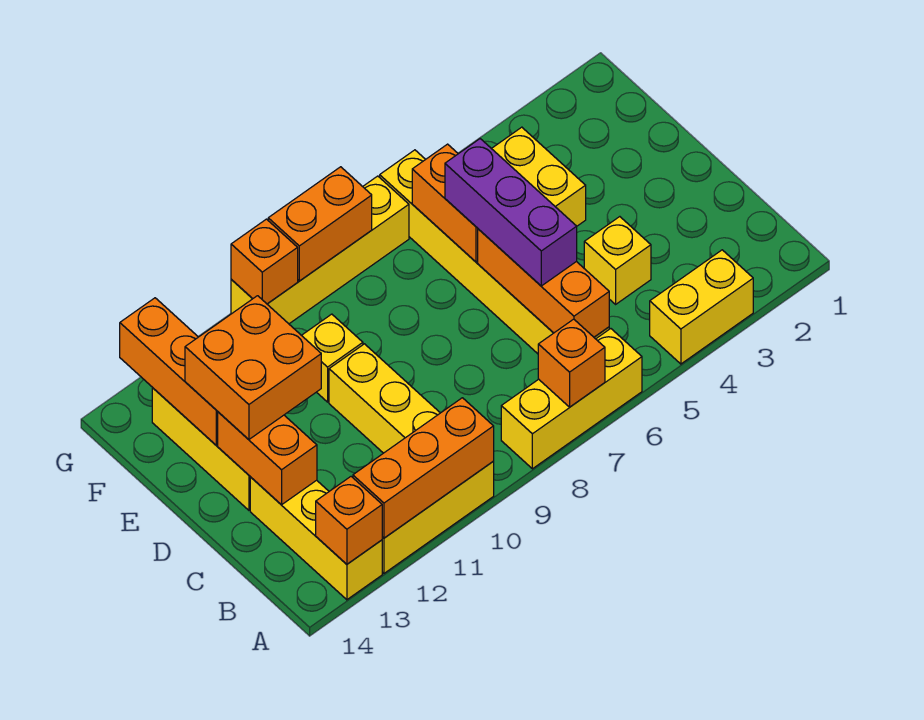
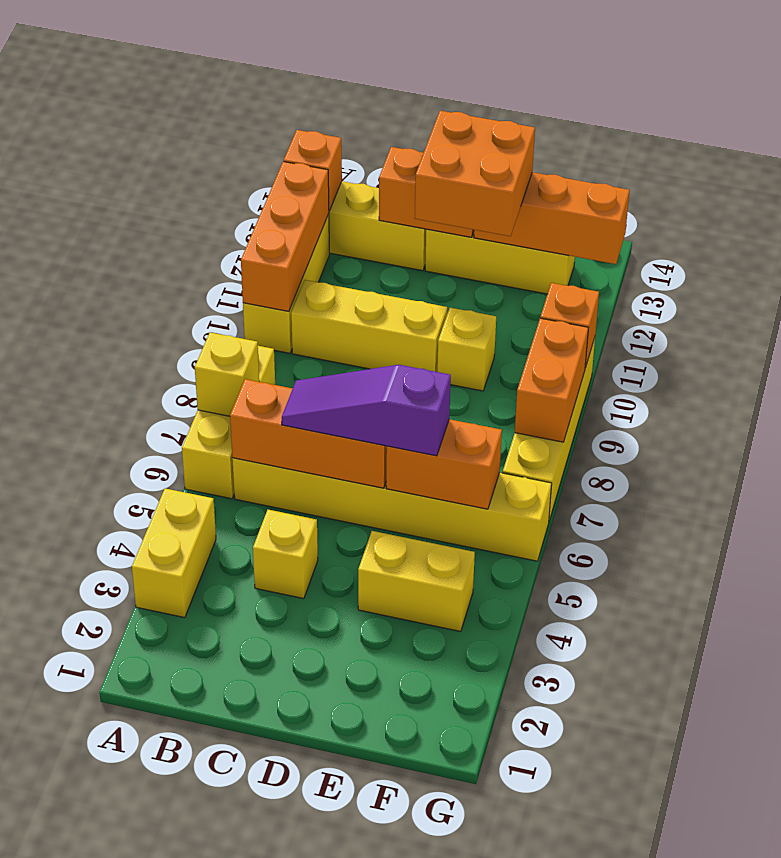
orange brick A7 level 2 -> yellow brick A7 level 2
purple brick C6:E6 level 3 -> purple slope C6:E6 level 3 top E

